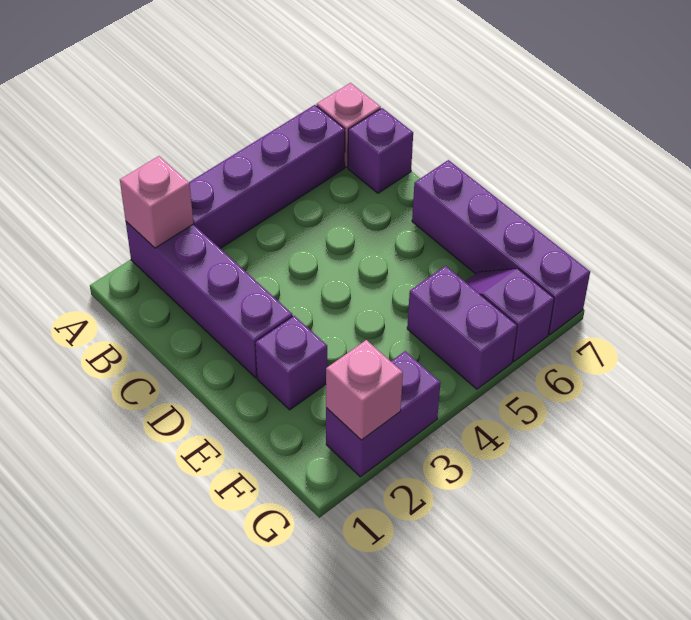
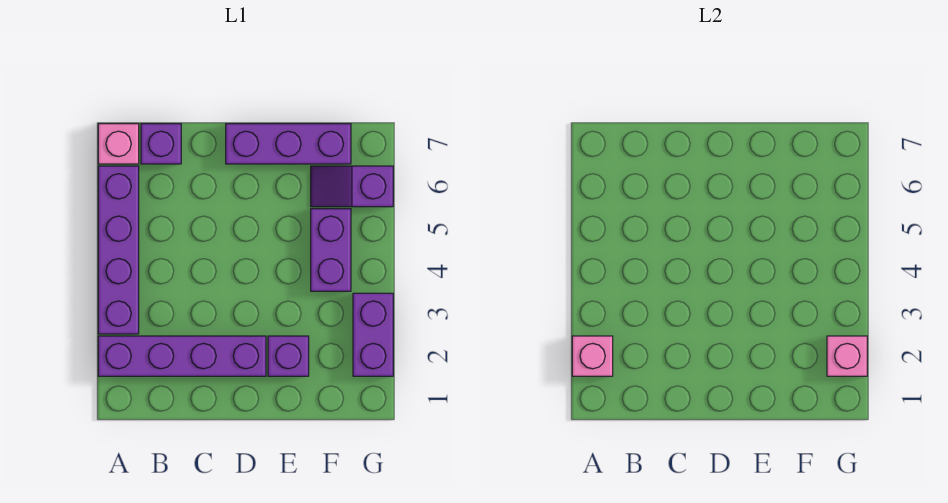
purple brick D7:G7 level 1 -> purple brick D7:F7 level 1
purple brick F5:G5 level 1 -> purple brick F4:F5 level 1

